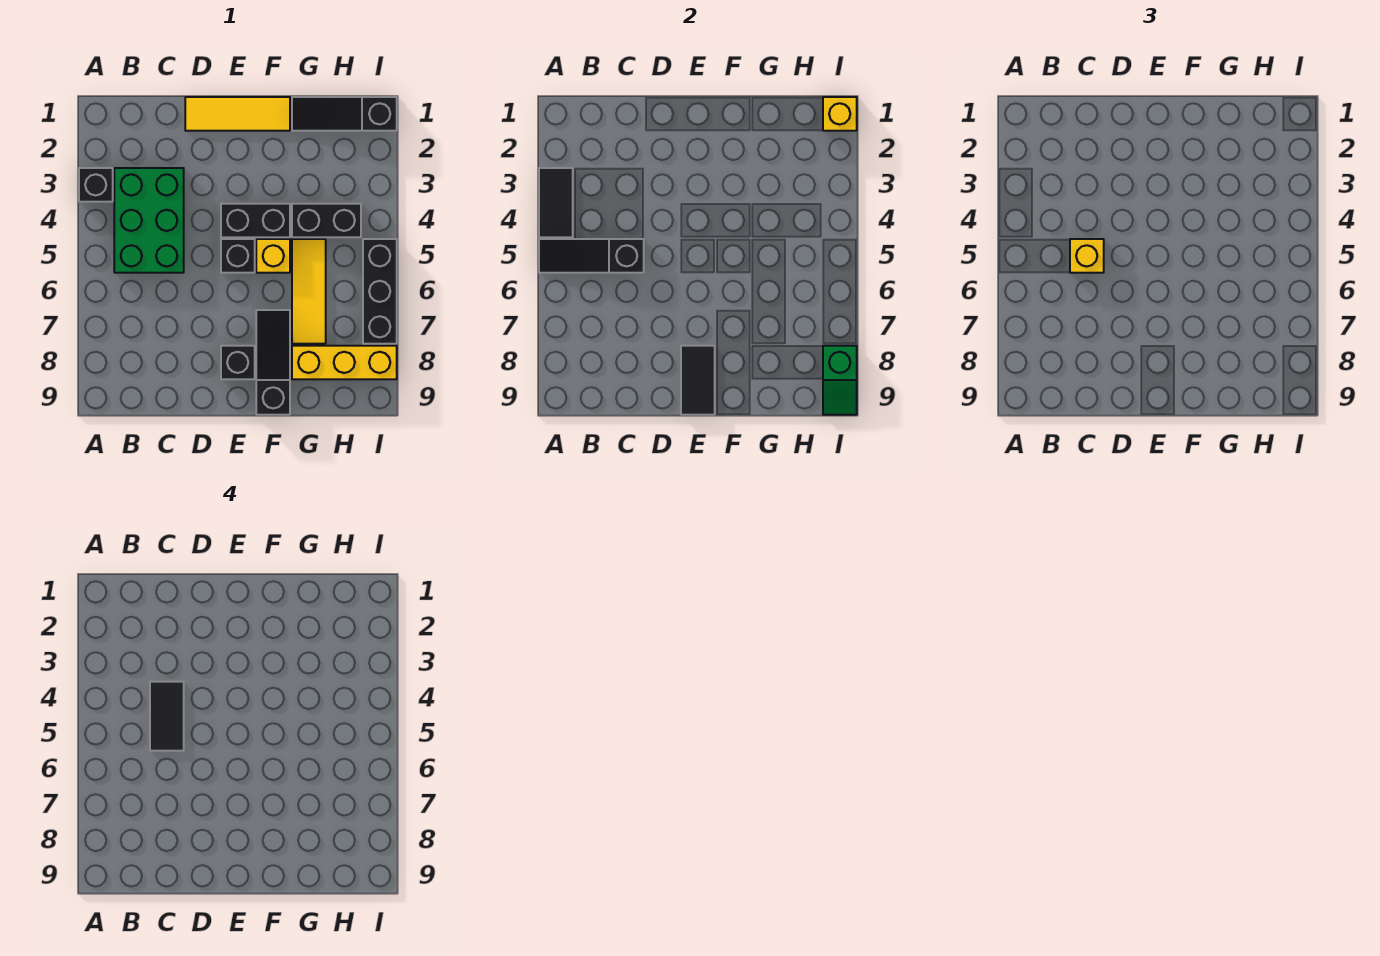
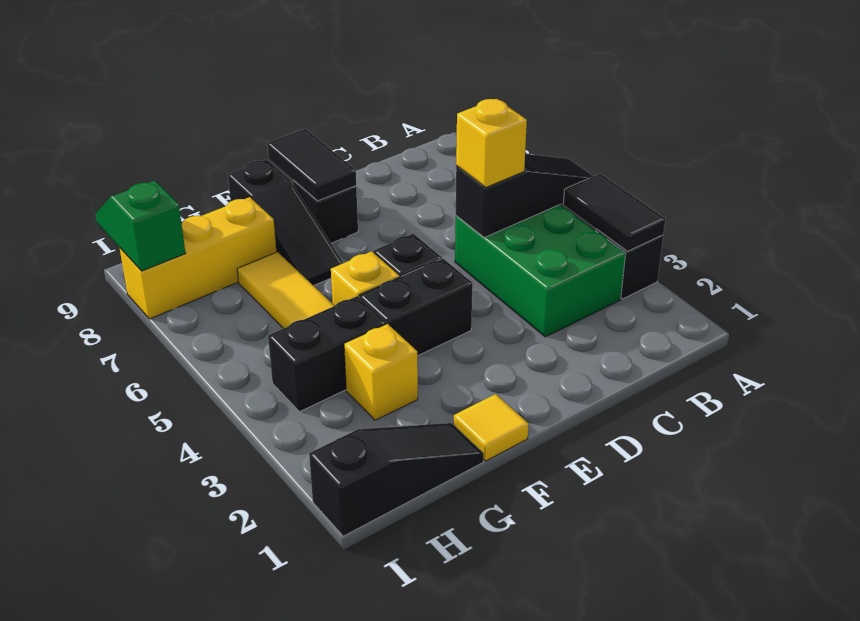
black tile C4:C5 level 4 -> none
yellow tile D1:F1 level 1 -> yellow tile F1 level 1
yellow brick I1 level 2 -> yellow brick G3 level 1
black brick I5:I7 level 1 -> none

